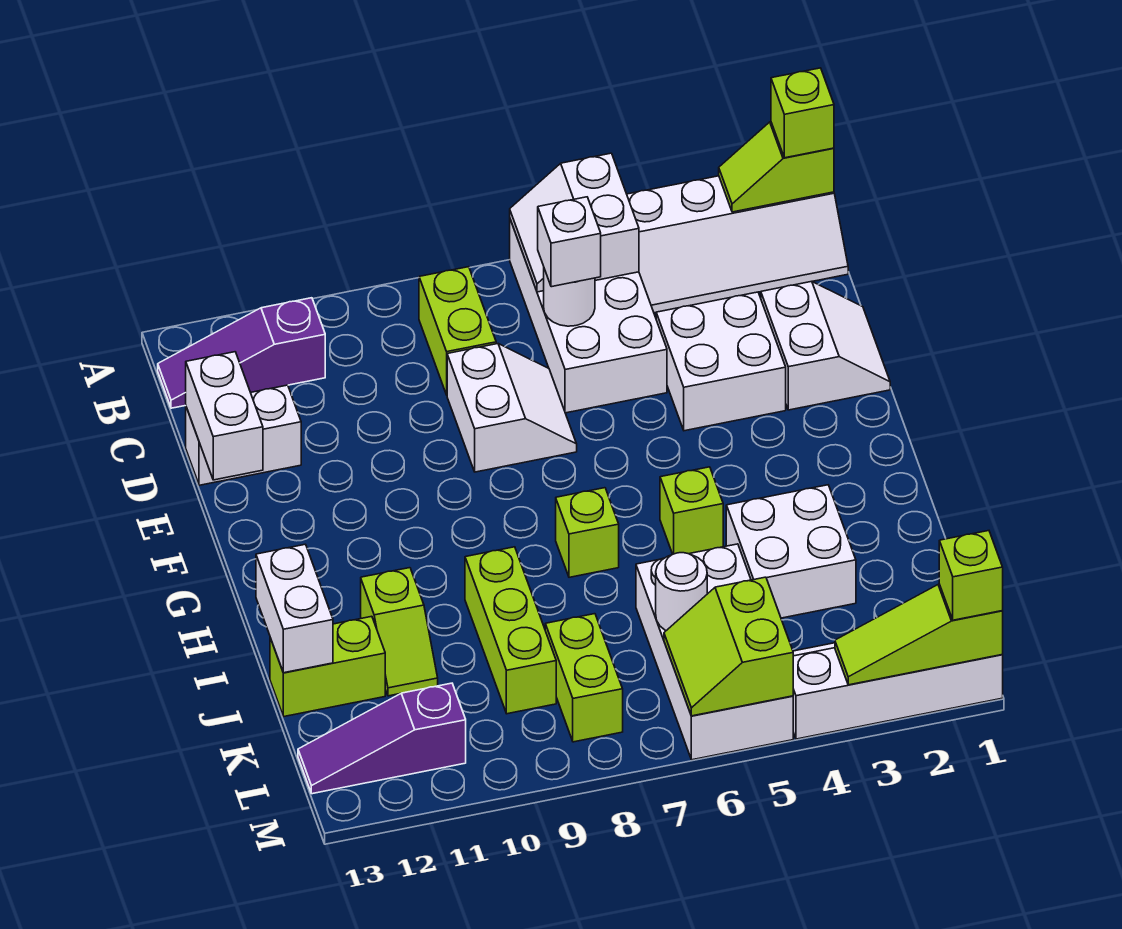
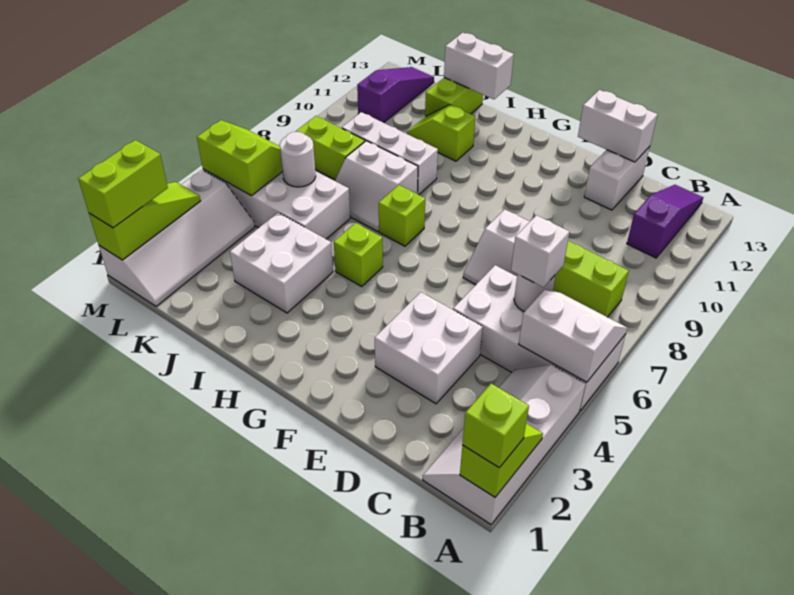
white slope D1:E2 level 1 top 2 -> white slope I7:J8 level 1 top 8
lime brick I9:K9 level 1 -> white brick I9:K9 level 1
lime brick M1 level 3 -> lime brick M1:M2 level 3

